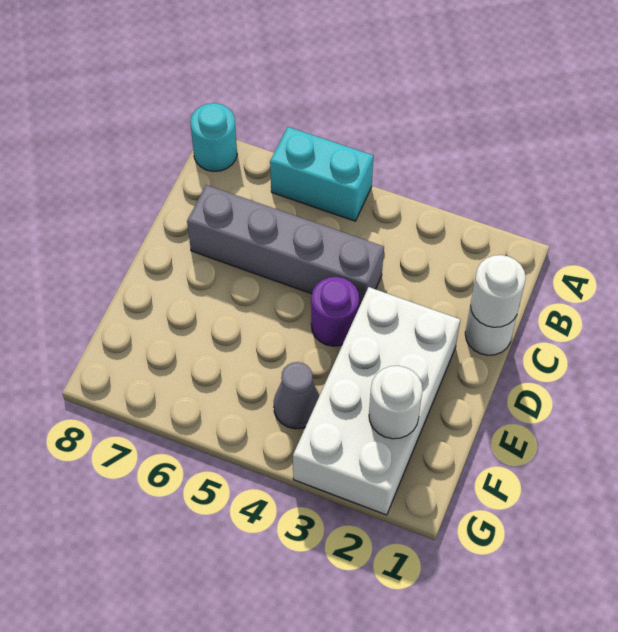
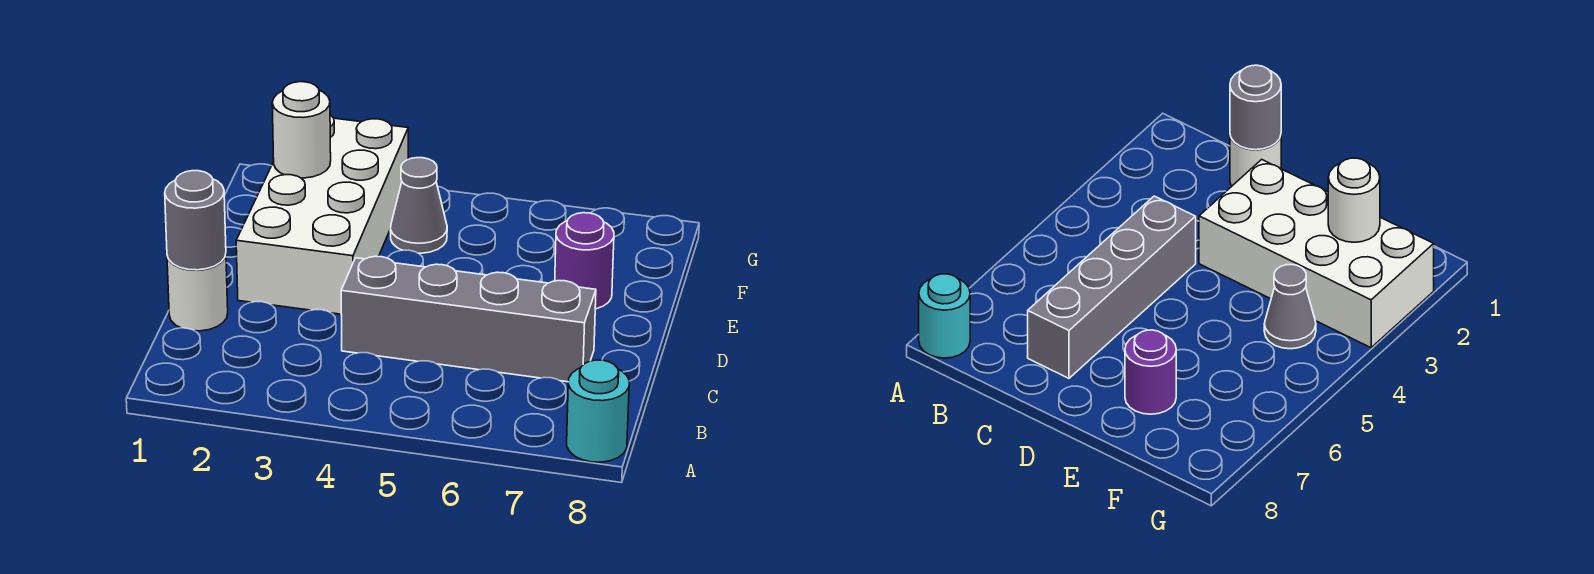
cyan brick A5:A6 level 1 -> none
white round brick C1 level 2 -> grey round brick C1 level 2
purple round brick D4 level 1 -> purple round brick E7 level 1

